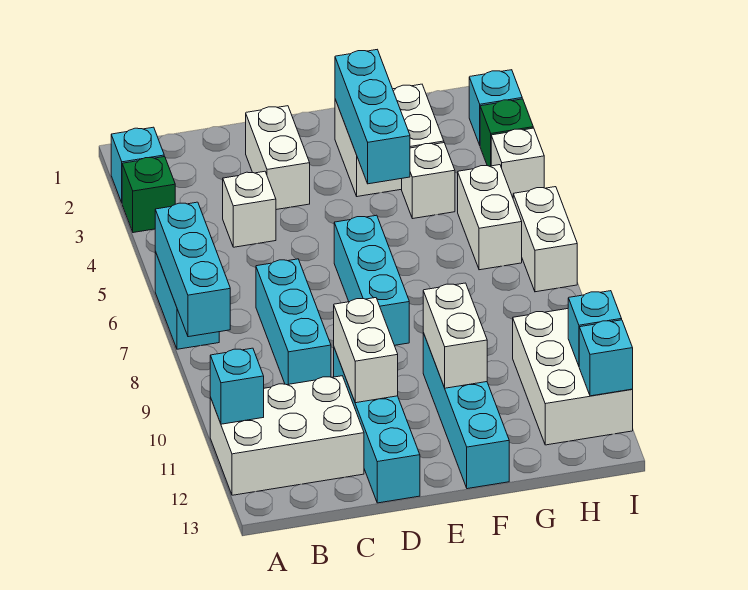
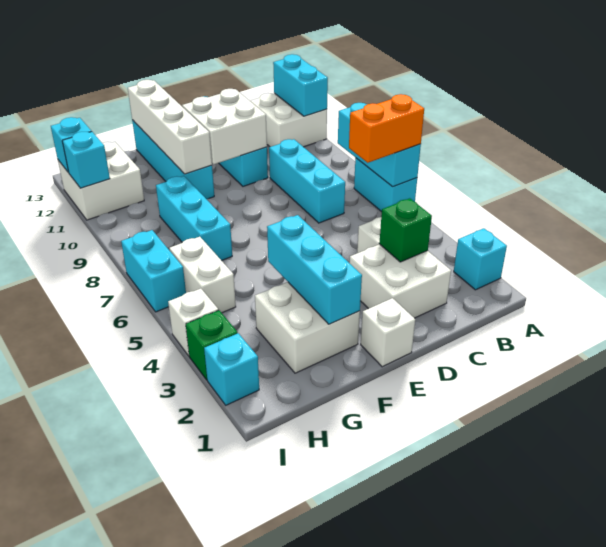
green brick A3 level 1 -> green brick C3 level 2
none -> orange brick A6:B6 level 3
white brick A11:C12 level 1 -> white brick A11:B12 level 1
cyan brick A11 level 2 -> cyan brick A11:A12 level 2
white brick D2:D3 level 1 -> white brick C2:D3 level 1
white brick D10:D11 level 2 -> white brick D10:E11 level 2
cyan brick E6:E8 level 1 -> cyan brick G7:G9 level 1
white brick F10:F11 level 2 -> white brick F10:F13 level 2
white brick G4 level 1 -> white brick E1 level 1
white brick H10:I12 level 1 -> white brick H11:I12 level 1
white brick I6:I7 level 1 -> cyan brick I6:I7 level 1

